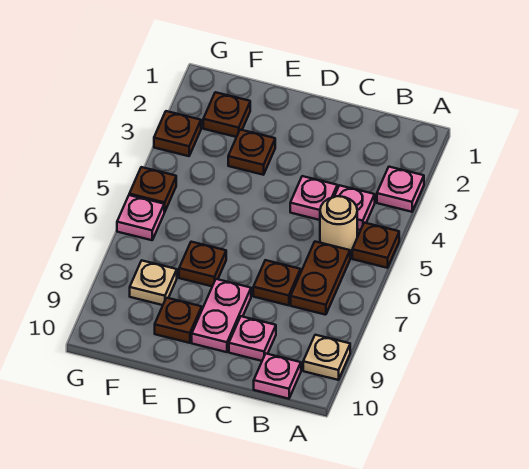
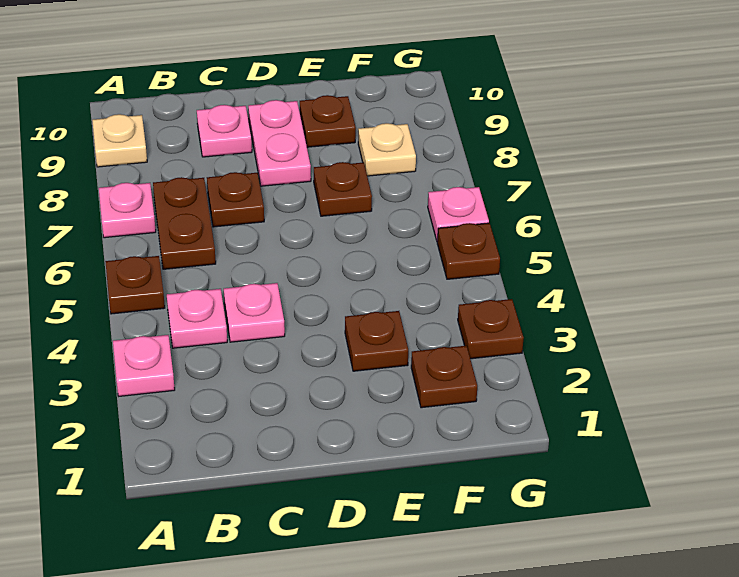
tan round brick B5 level 1 -> none
pink plate B10 level 1 -> pink plate A7 level 1

